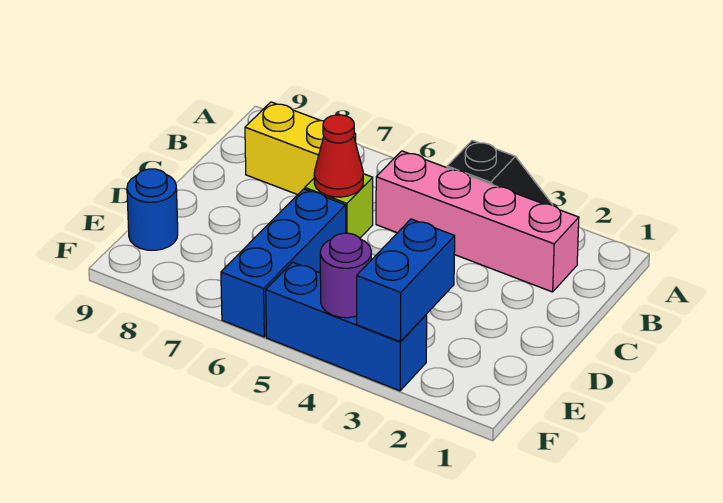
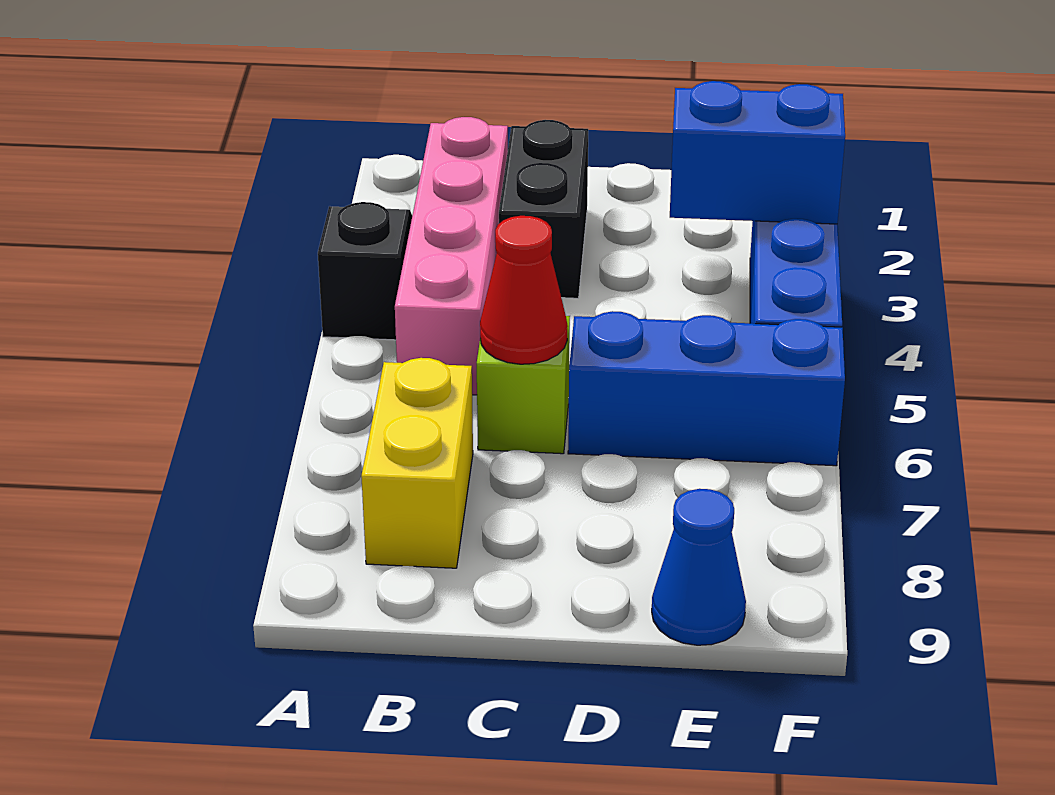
none -> black brick C2:C3 level 1
blue round brick E9 level 1 -> blue cone E9 level 1
purple round brick F4 level 2 -> none

